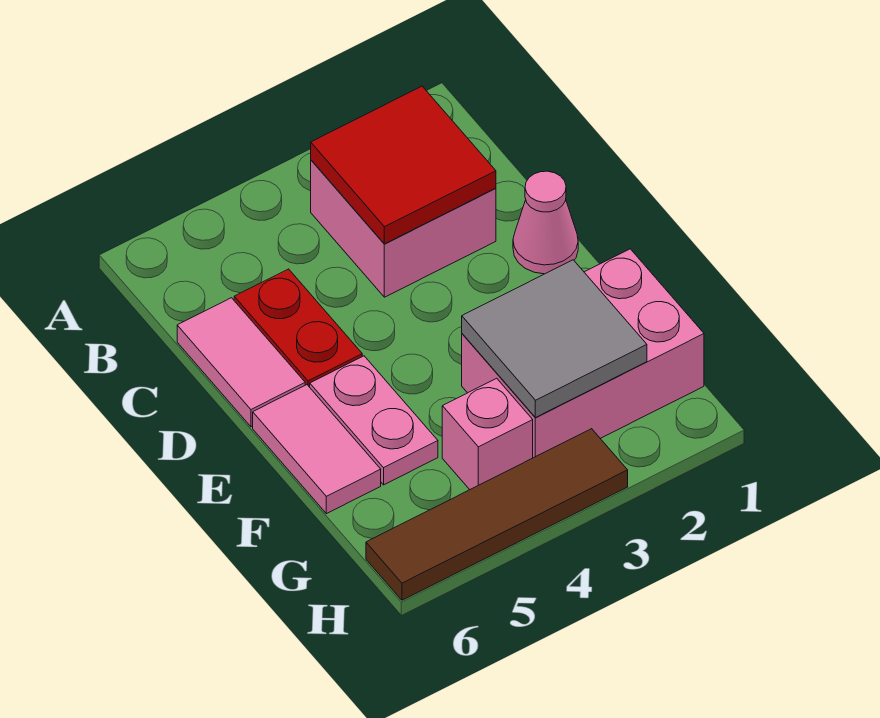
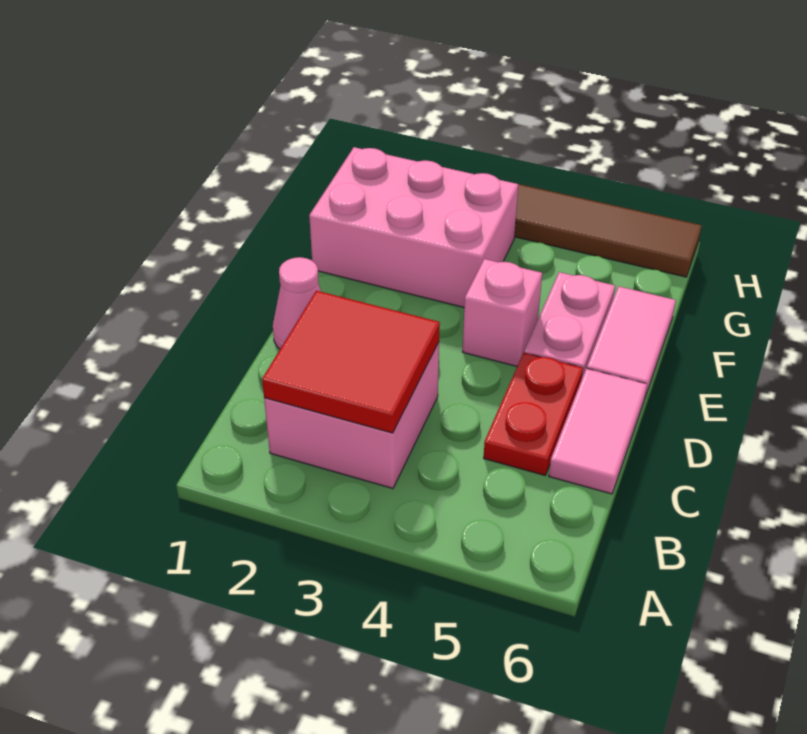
grey tile F2:G3 level 2 -> none
pink brick G4 level 1 -> pink brick E4 level 1

